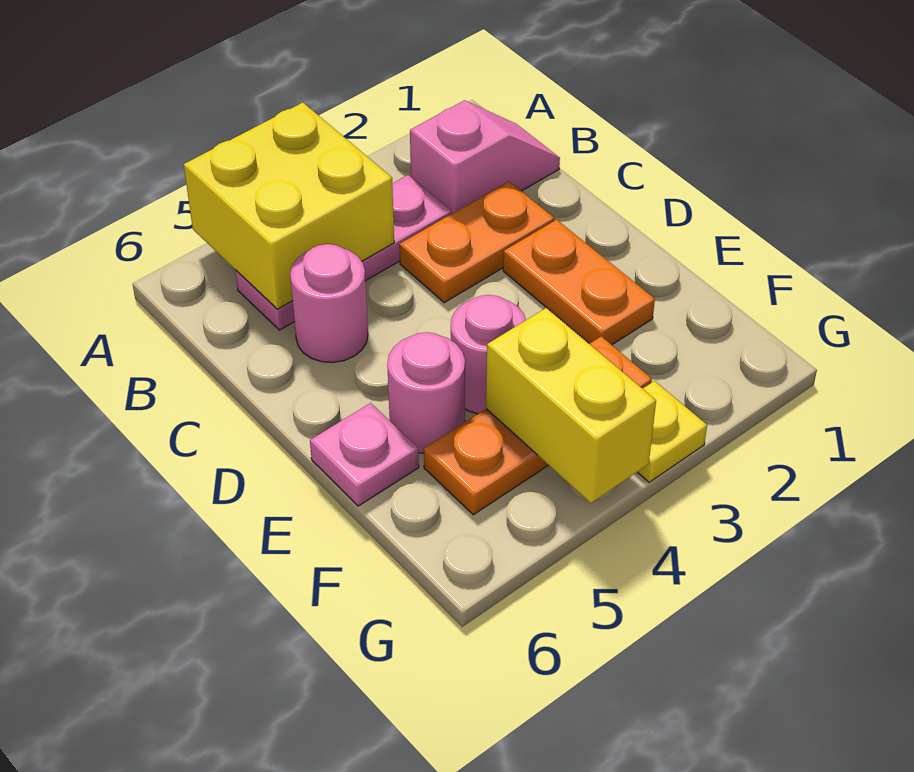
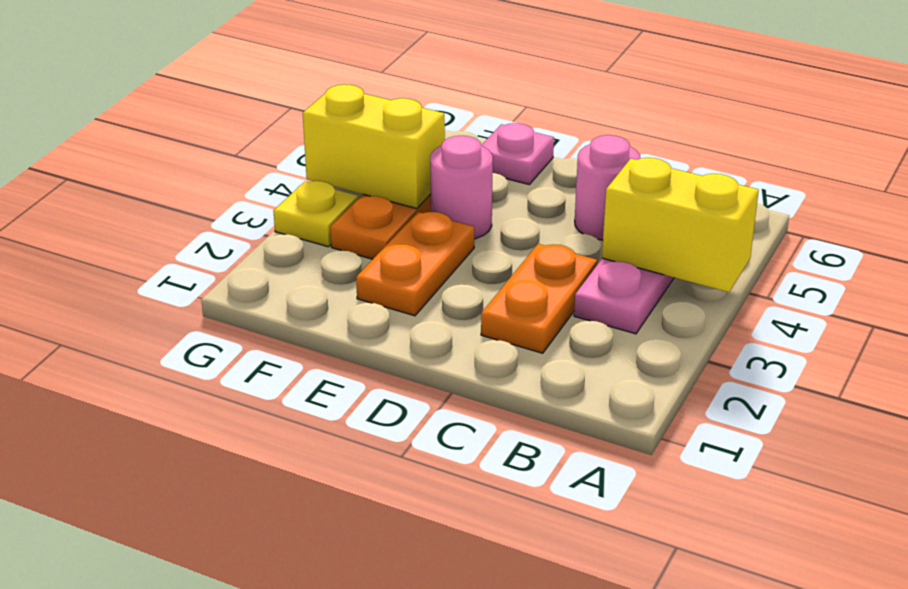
yellow brick A4:B5 level 2 -> yellow brick A4:B4 level 2
pink slope B1:B2 level 1 top 2 -> none
orange plate D2:E2 level 1 -> orange plate E2:E3 level 1
pink round brick E5 level 1 -> none

